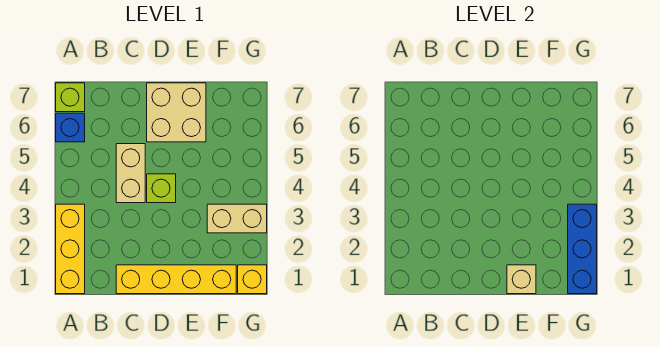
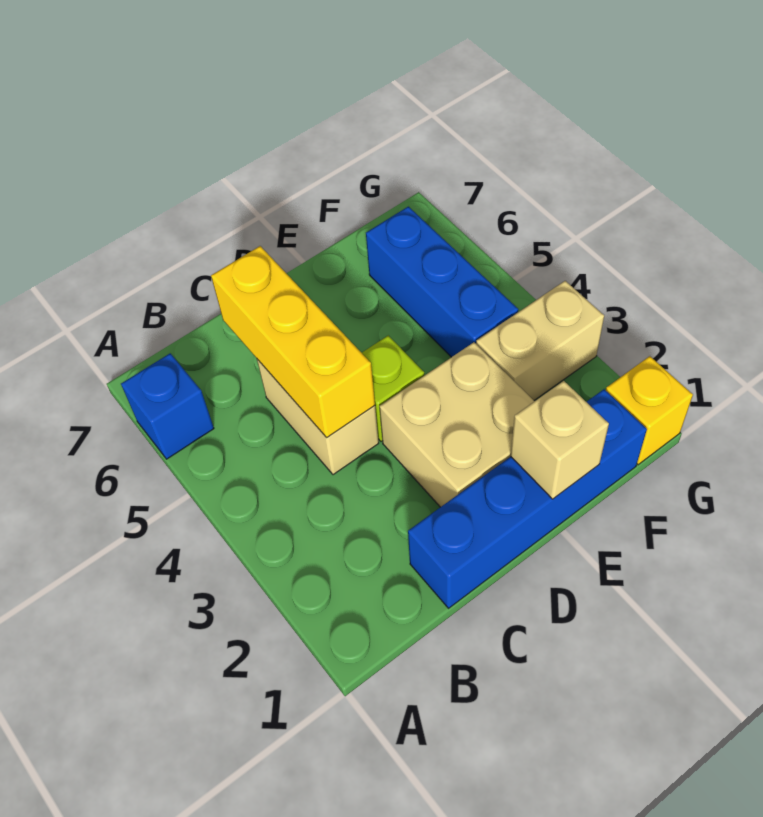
yellow brick A1:A3 level 1 -> yellow brick C4:C6 level 2
lime brick A7 level 1 -> none
yellow brick C1:F1 level 1 -> blue brick C1:F1 level 1
tan brick D6:E7 level 1 -> tan brick D2:E3 level 1
blue brick G1:G3 level 2 -> blue brick F4:F6 level 1

